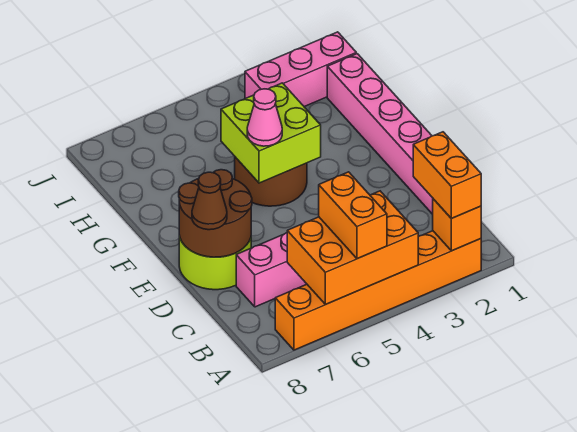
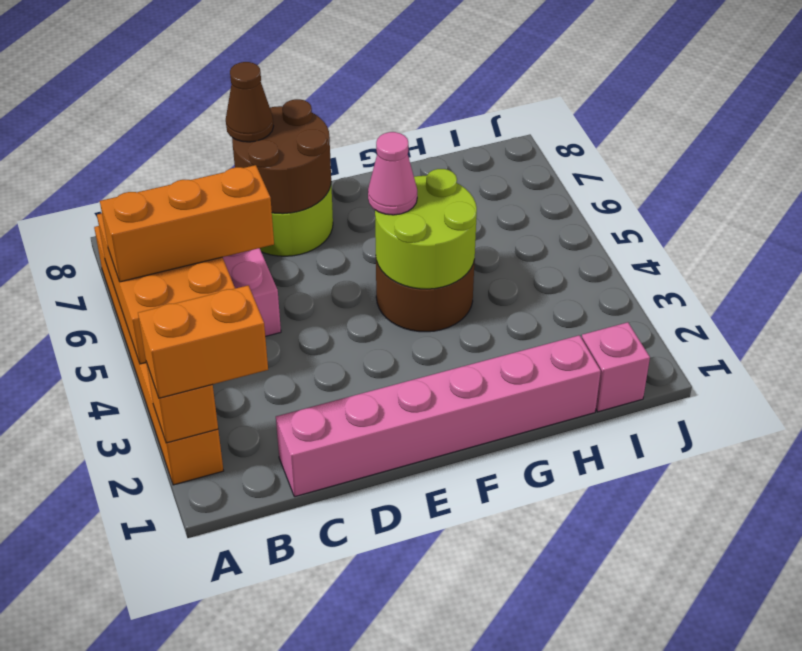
orange brick A5:B5 level 3 -> orange brick A5:C5 level 3
lime brick F4:G5 level 2 -> lime round brick F4:G5 level 2
pink brick I1:I3 level 1 -> pink brick I1 level 1

